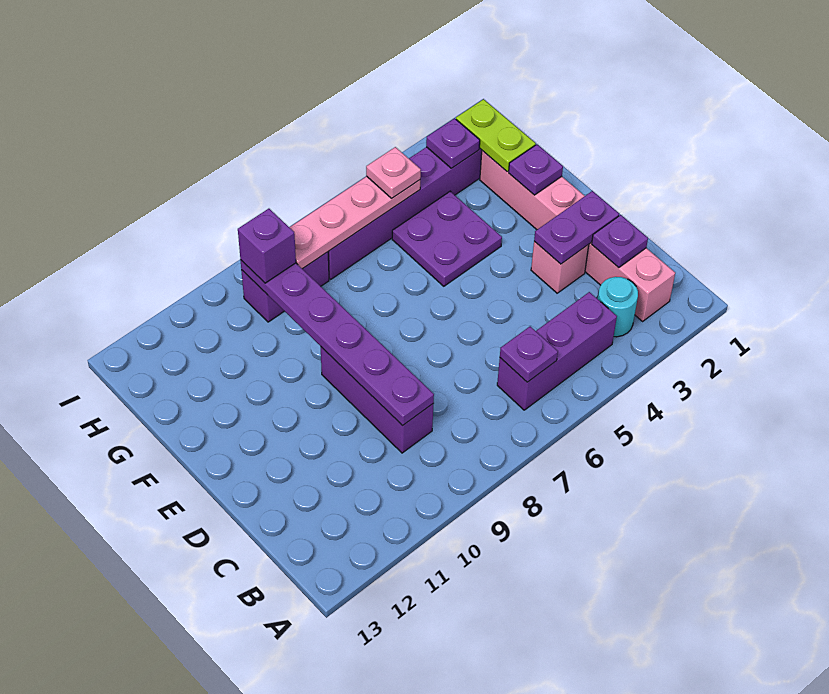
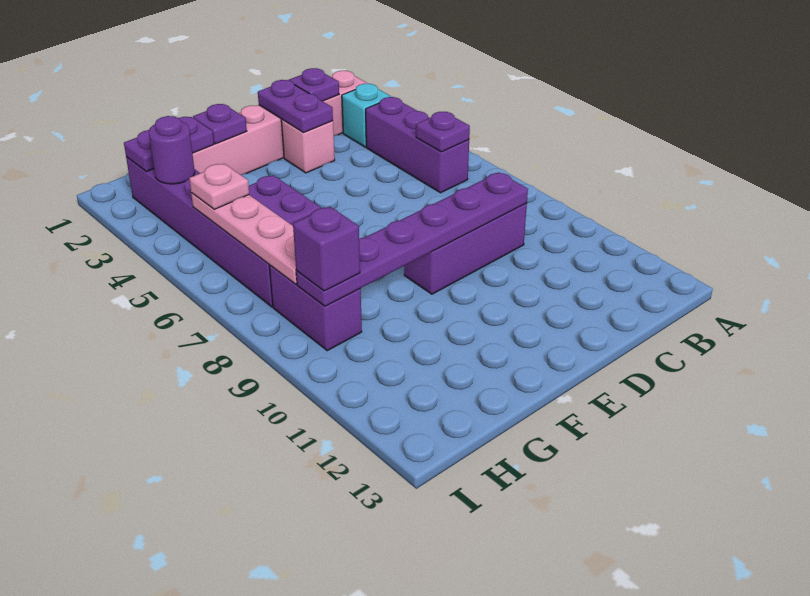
cyan round brick B3 level 1 -> cyan brick B3 level 1
lime plate G2:H2 level 2 -> purple plate G2:H2 level 2
purple plate H3 level 2 -> purple round brick H3 level 2

